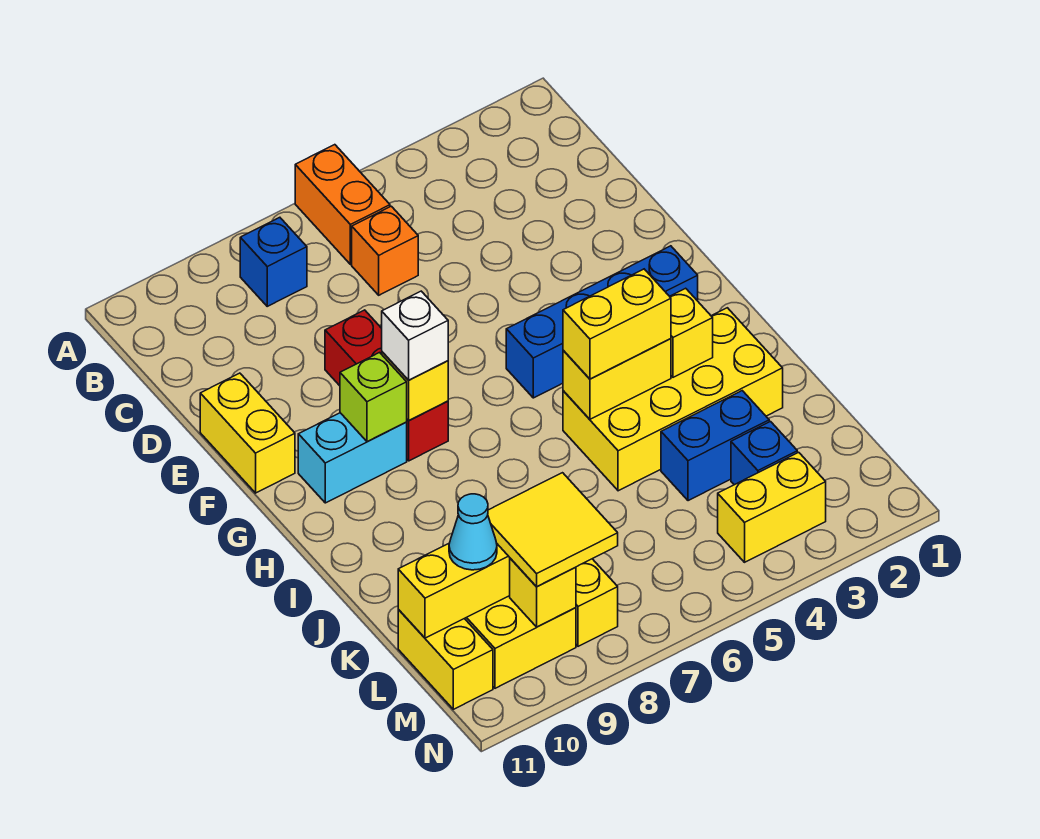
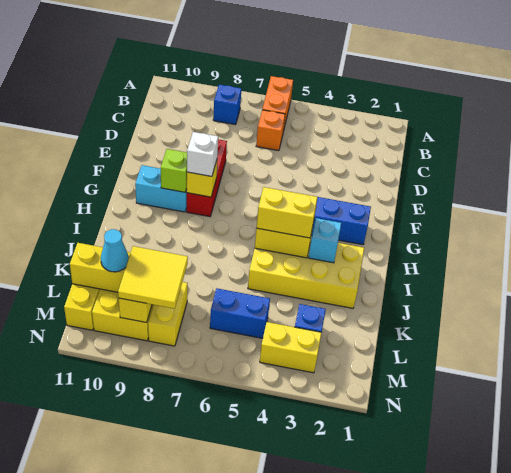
yellow brick E11:F11 level 1 -> none
yellow brick I3 level 2 -> cyan brick I3 level 2
blue brick K3:K4 level 1 -> blue brick L5:L6 level 1

